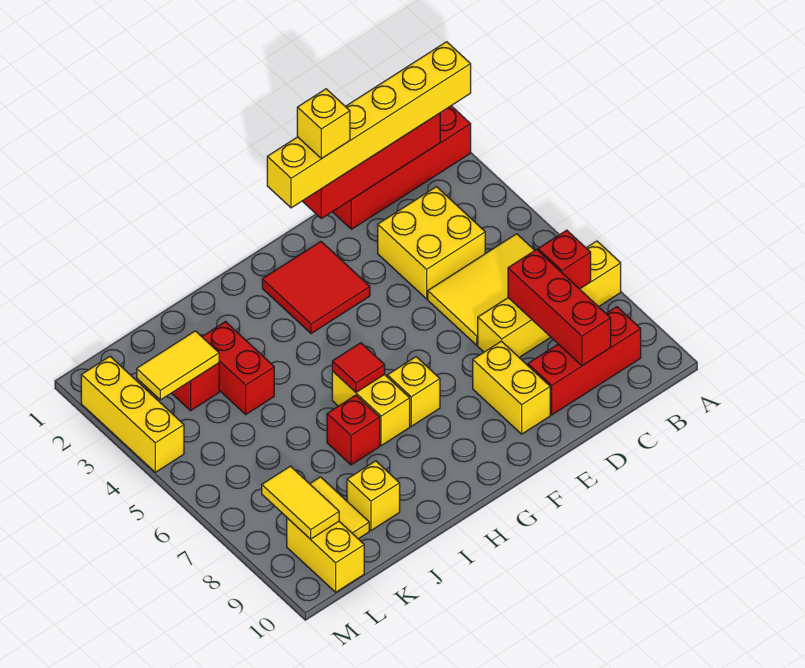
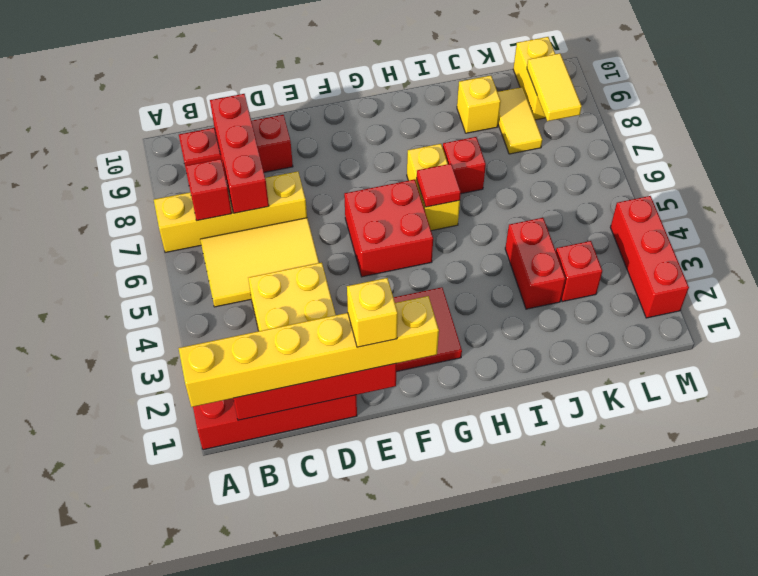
yellow brick E8:E9 level 1 -> none
none -> red brick F5:G6 level 1
yellow brick G7 level 1 -> none
yellow tile K3:L3 level 2 -> none
yellow brick M2:M4 level 1 -> red brick M2:M4 level 1

